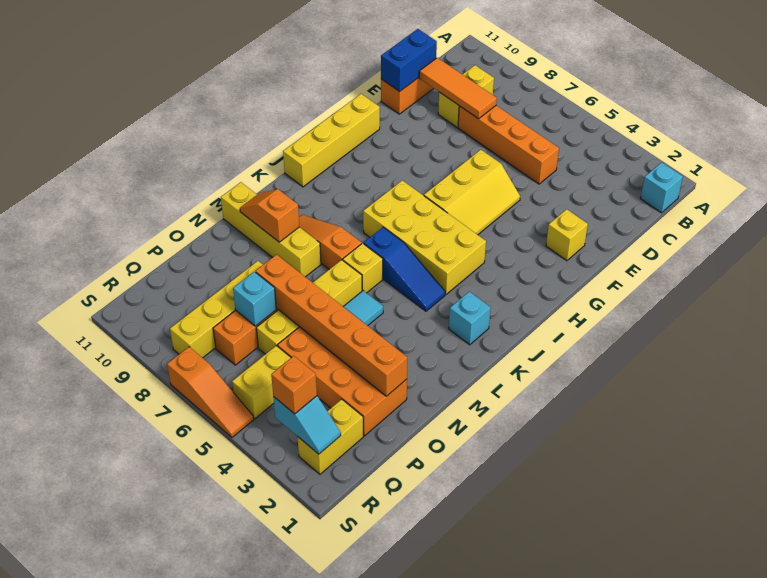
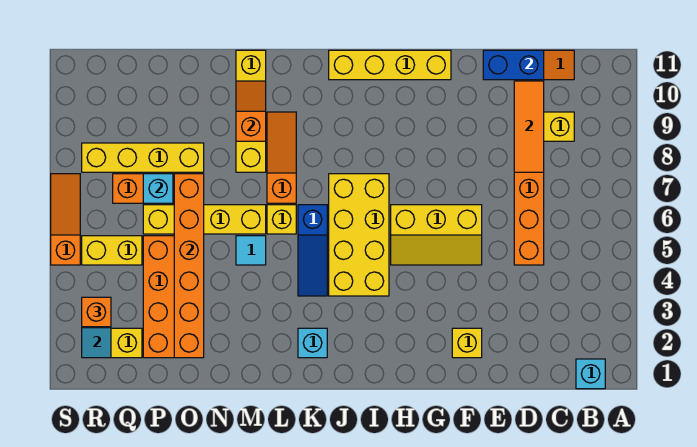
orange slope S5:S7 level 1 top 7 -> orange slope S5:S7 level 1 top 5

